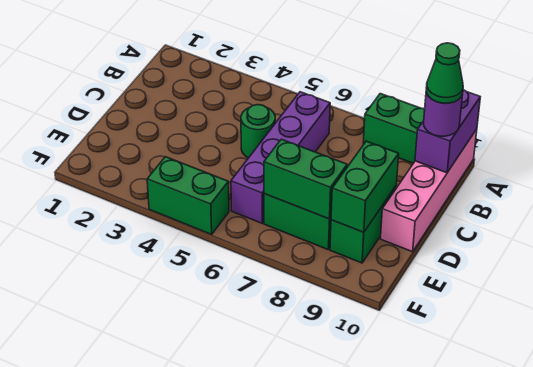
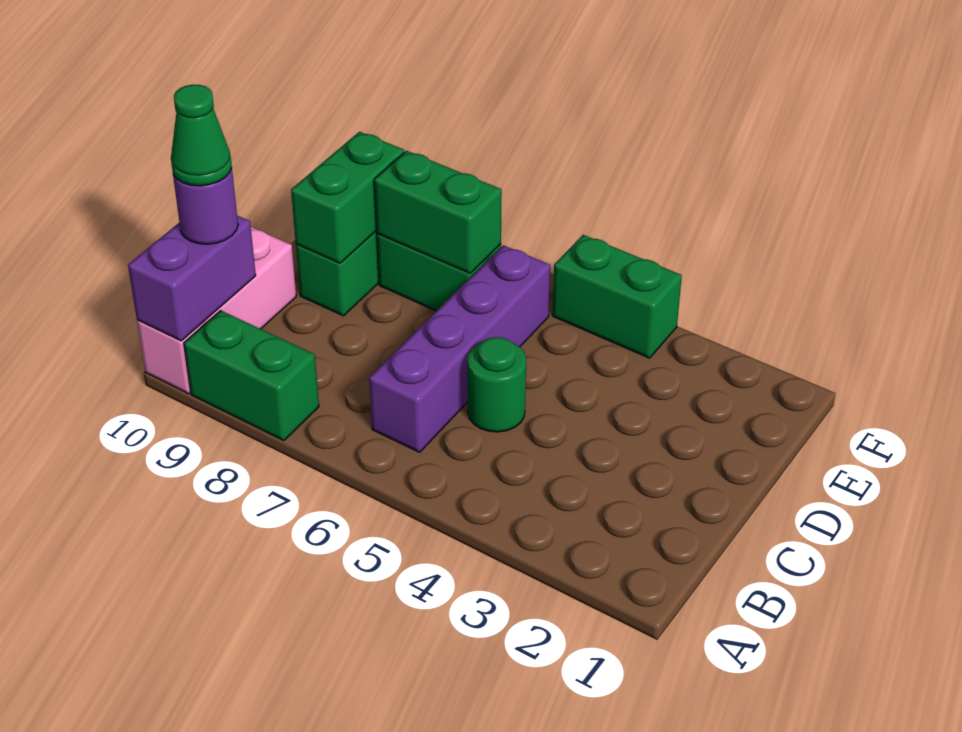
pink brick A10:D10 level 1 -> pink brick A10:C10 level 1

